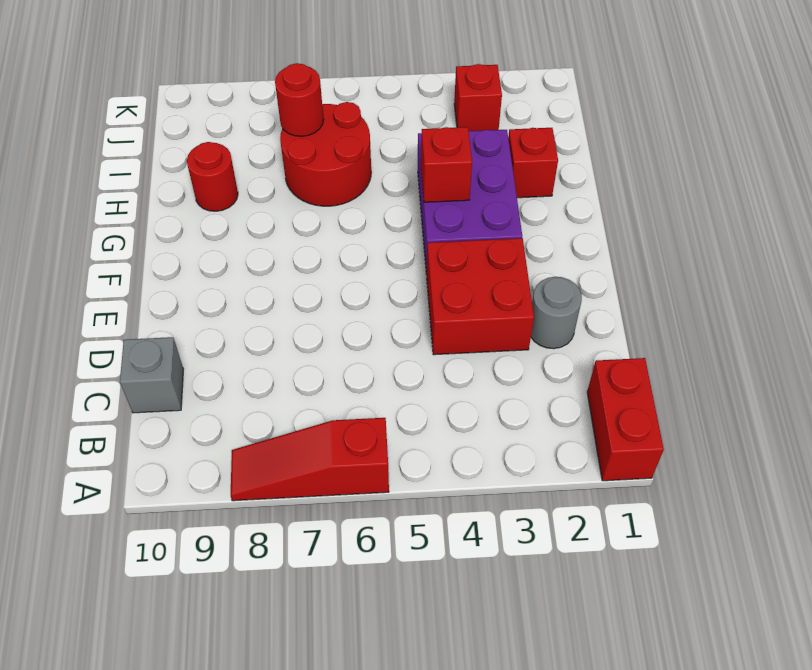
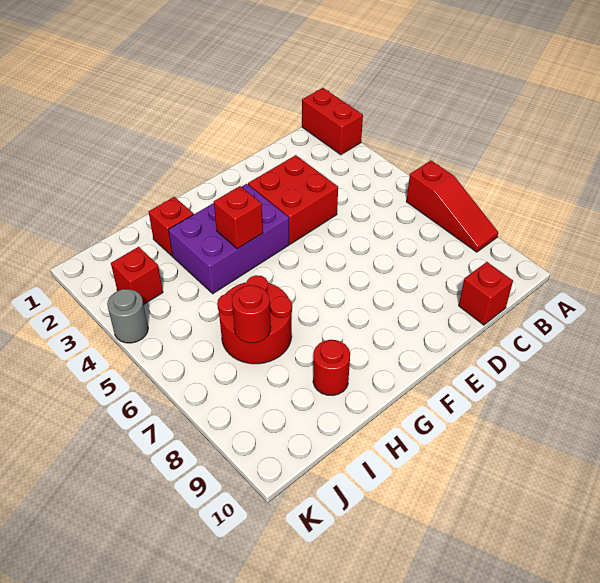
red brick A1:B1 level 1 -> red brick A1:A2 level 1
grey brick C10 level 1 -> red brick C10 level 1
grey round brick D2 level 1 -> grey round brick K4 level 1

